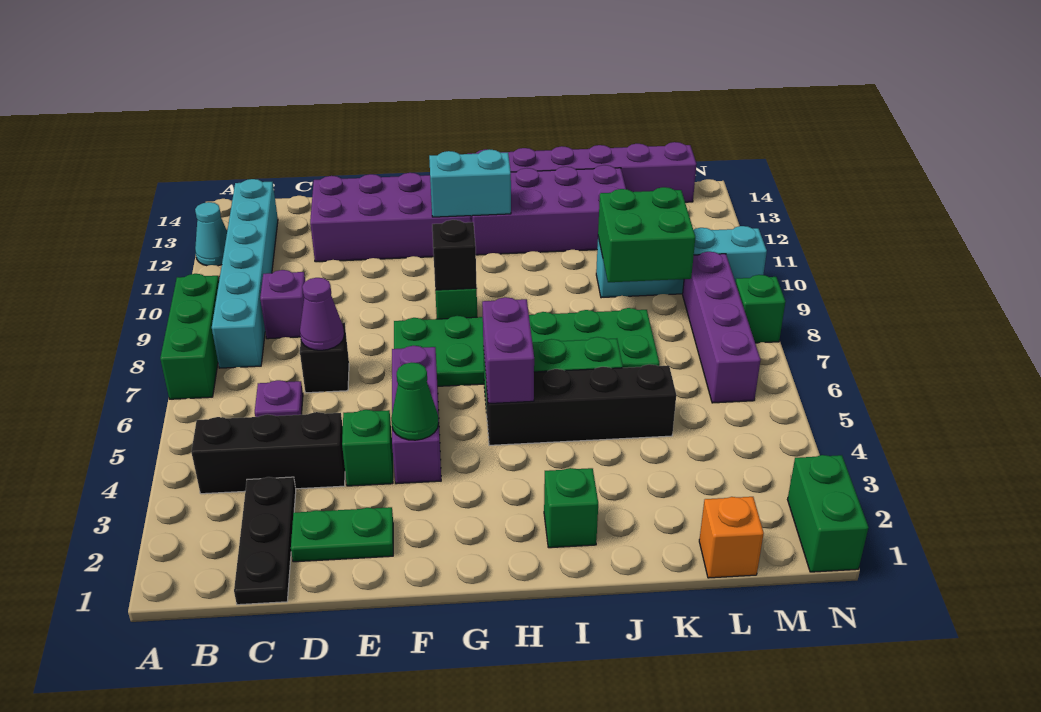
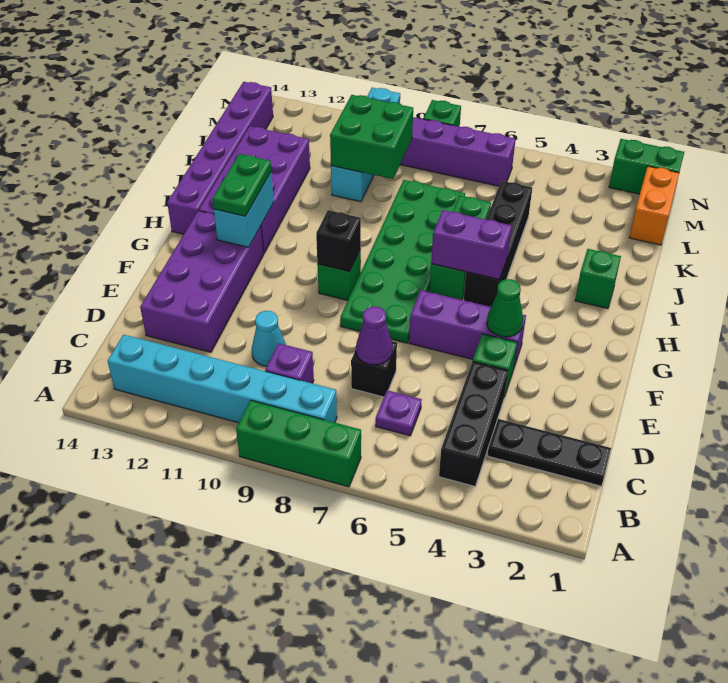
cyan cone A12 level 1 -> cyan cone D10 level 1
green plate D2:E2 level 1 -> green plate G12:H12 level 3
orange brick L1 level 1 -> orange brick L1:M1 level 1

